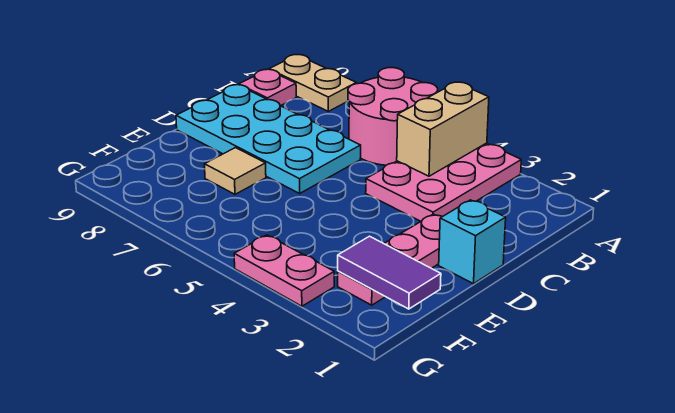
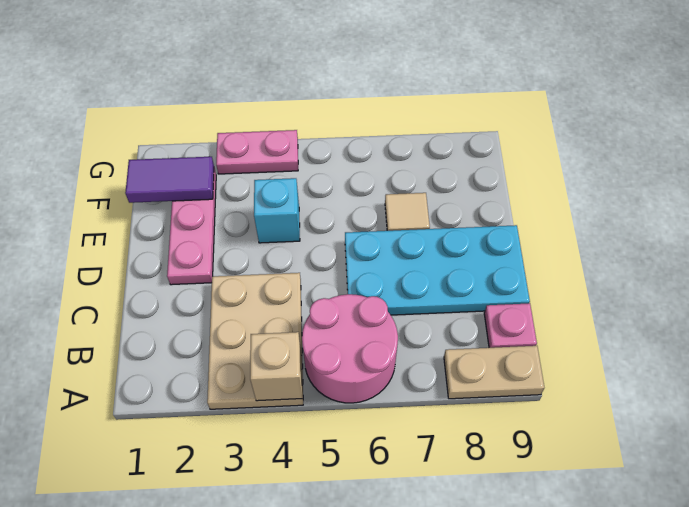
pink plate A3:C4 level 1 -> tan plate A3:C4 level 1
tan brick A4:B4 level 2 -> tan brick A4 level 2
cyan brick D1 level 1 -> cyan brick E4 level 1

